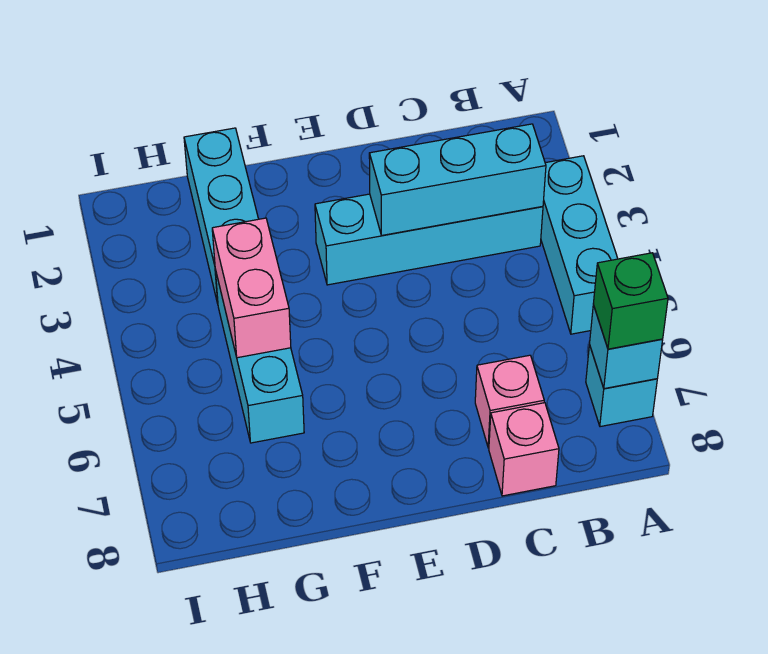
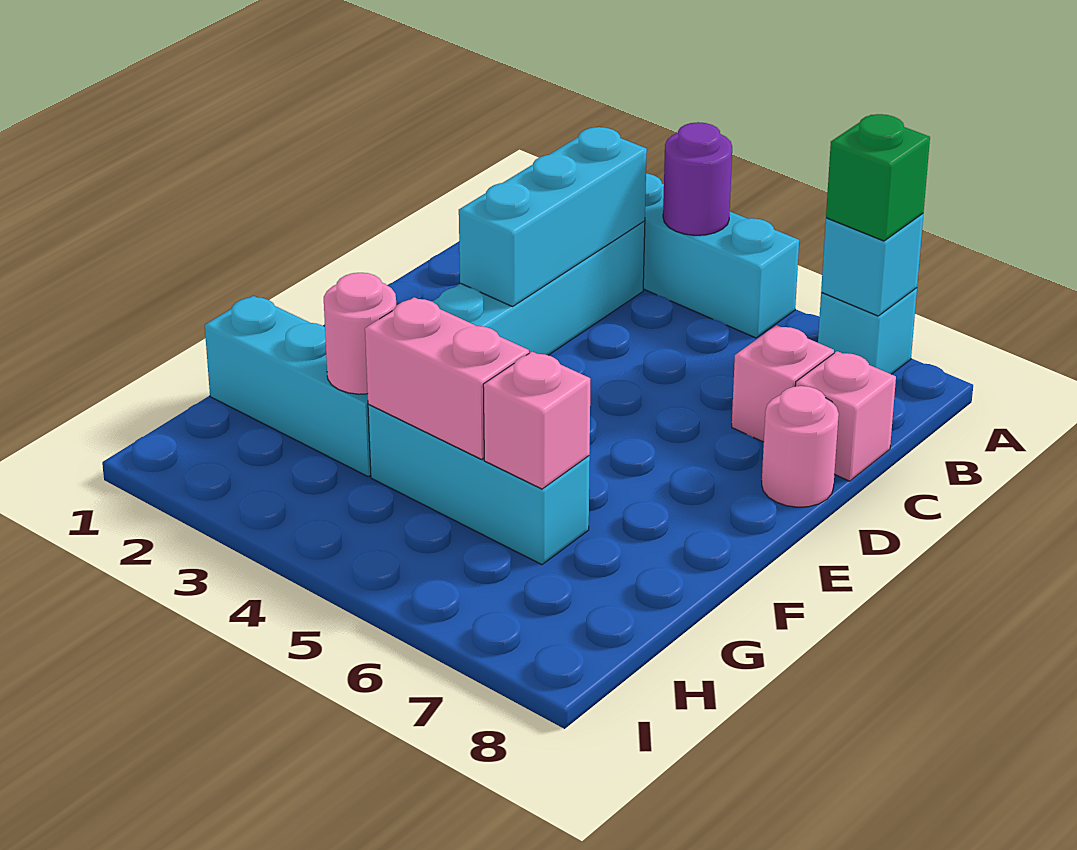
none -> purple round brick A4 level 2
none -> pink round brick D8 level 1
none -> pink round brick G3 level 2
none -> pink brick G6 level 2

